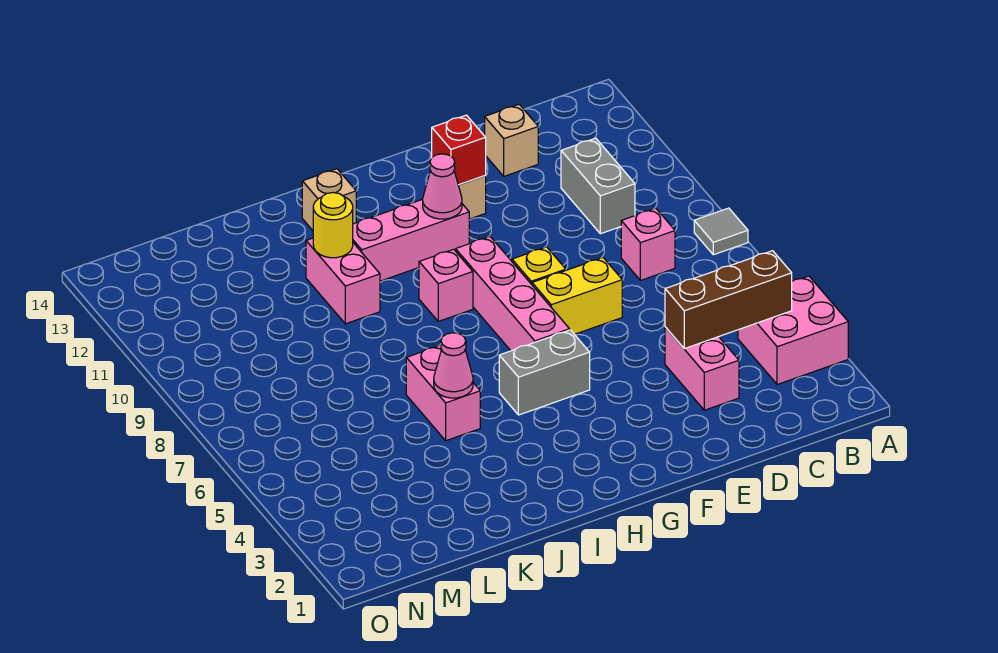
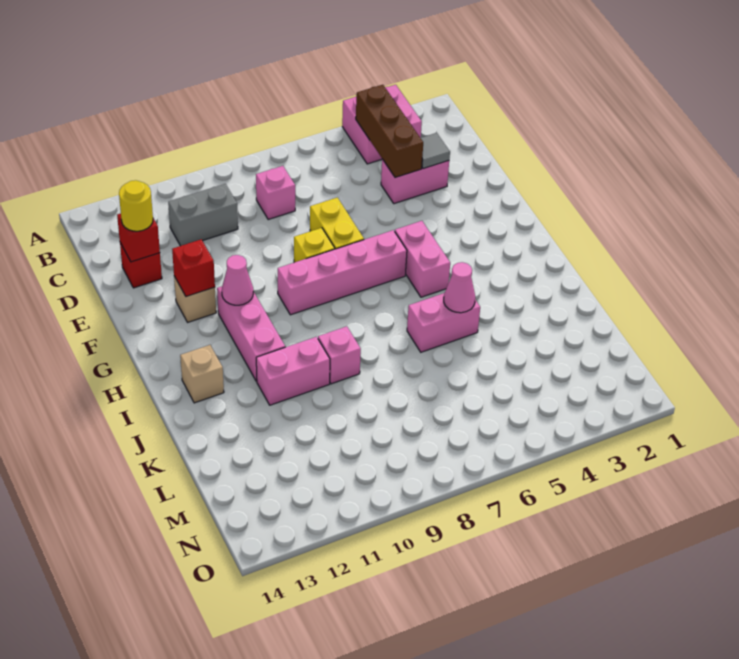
grey tile A8 level 1 -> grey tile D3 level 2
tan brick D13 level 1 -> red brick D13 level 1
none -> red brick D13 level 2
grey brick G5:H5 level 1 -> pink brick G5:H5 level 1
pink brick H9 level 1 -> pink brick J9 level 1
yellow round brick J11 level 2 -> yellow round brick D13 level 3

